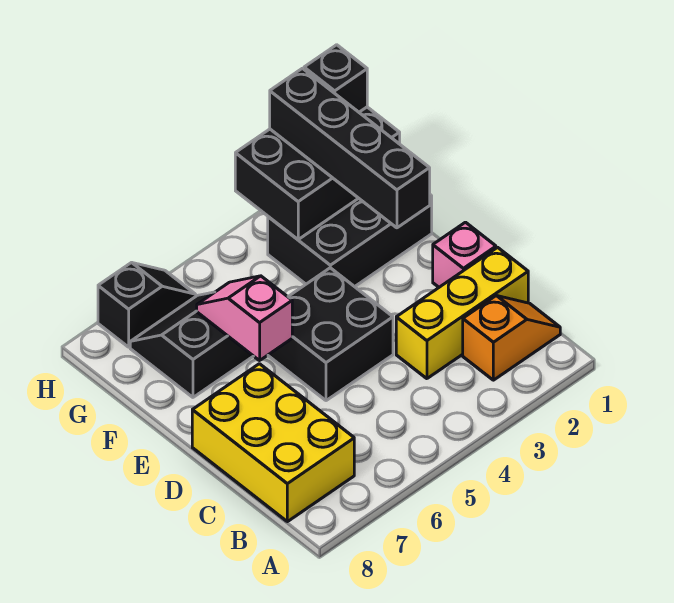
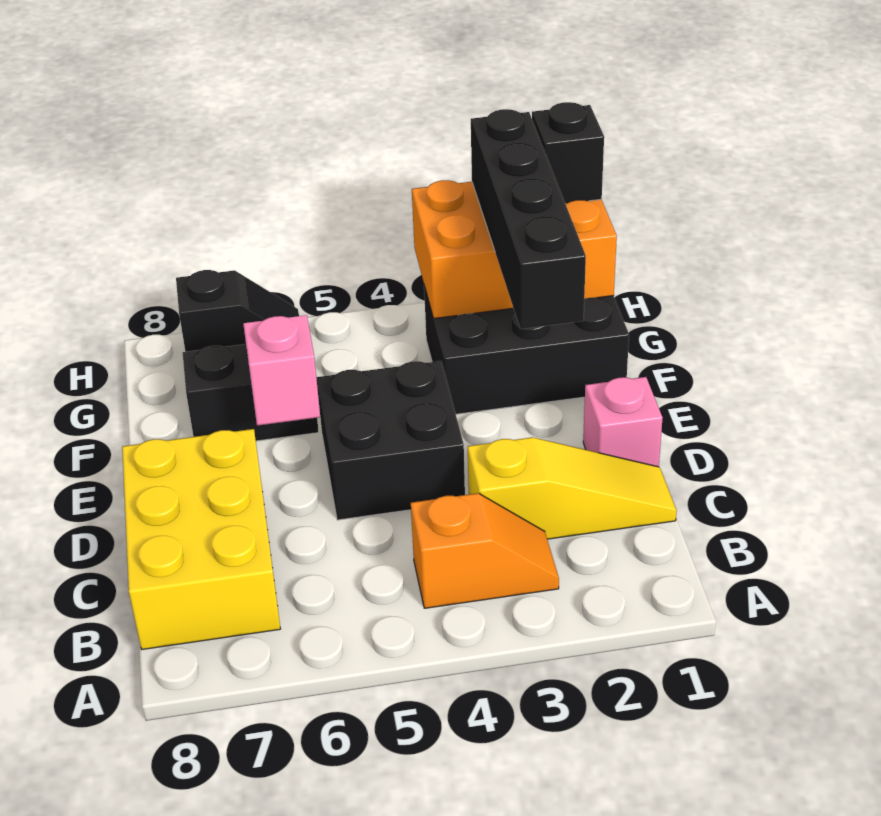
orange slope B1:B2 level 1 top 2 -> orange slope B3:B4 level 1 top 4
yellow brick C1:C3 level 1 -> yellow slope C1:C3 level 1 top 3
black brick G1:H3 level 2 -> orange brick G1:H3 level 2

